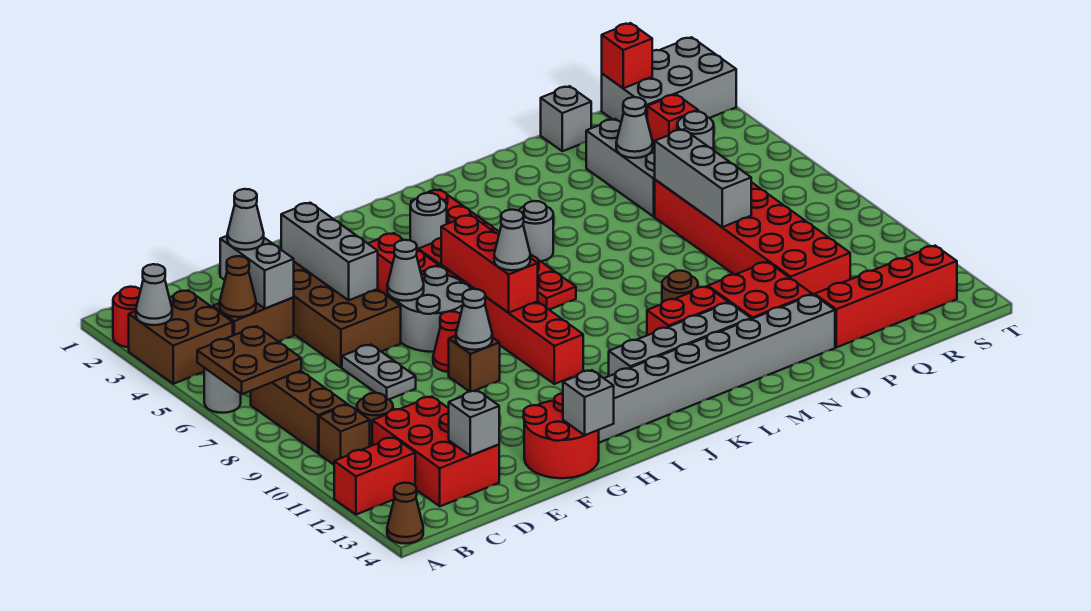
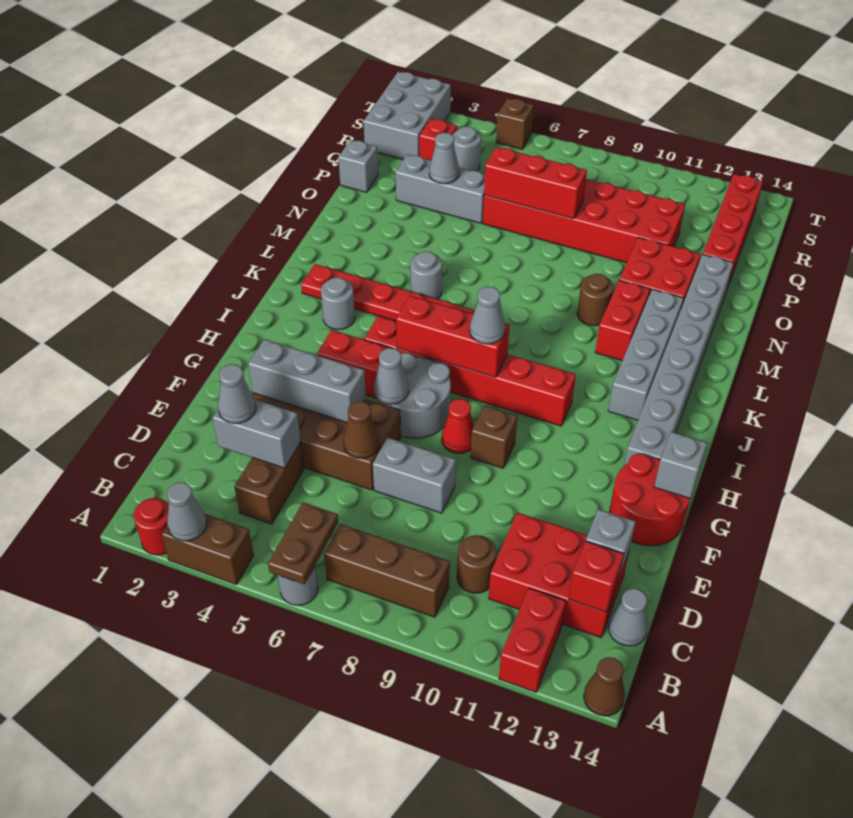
brown brick A3:B4 level 1 -> brown brick A3:A4 level 1
brown plate A6:B7 level 2 -> brown plate A6:B6 level 2
brown brick B10 level 1 -> brown brick T5 level 1
brown cone C4 level 2 -> brown cone E6 level 2
grey plate E7:E8 level 1 -> grey brick E7:E8 level 1
grey cone G9 level 2 -> grey cone C14 level 1
grey brick P6:P8 level 2 -> red brick P6:P8 level 2
red brick R1 level 2 -> red brick C13 level 2

